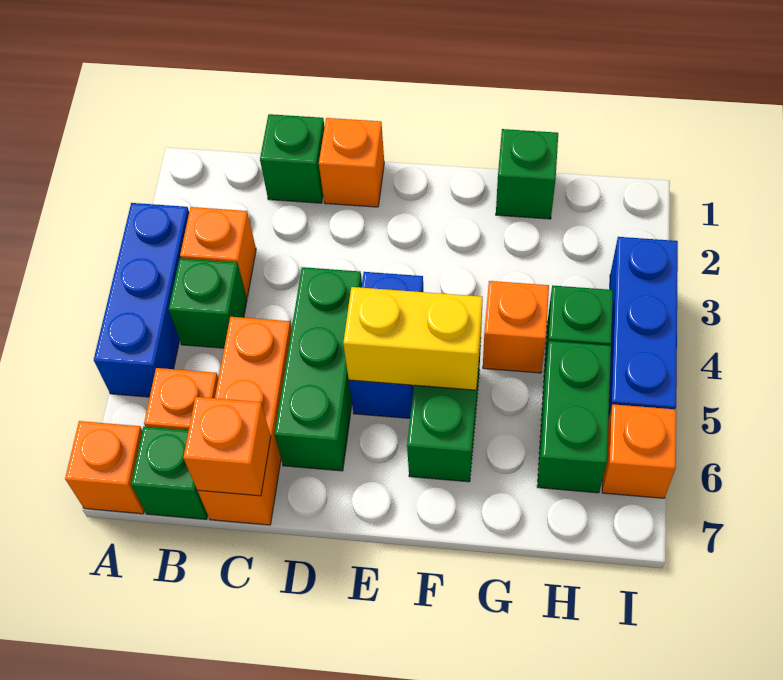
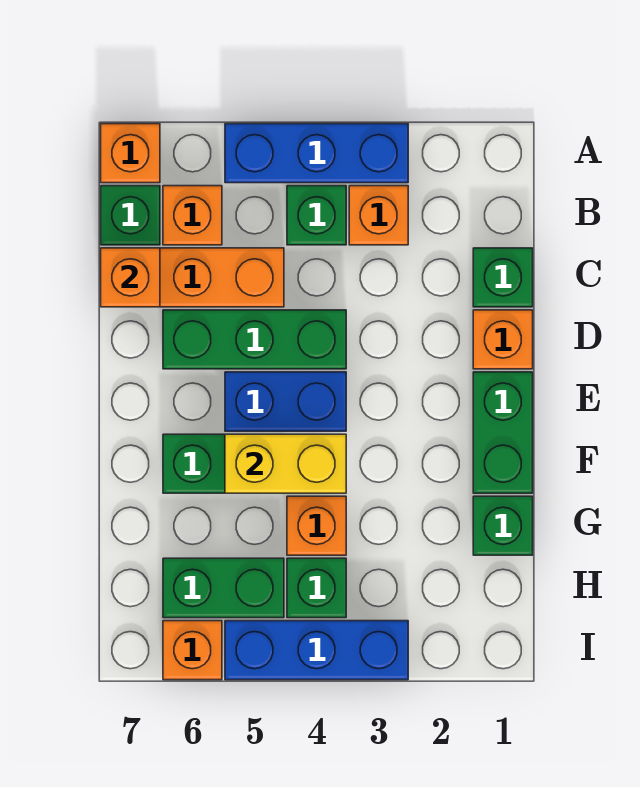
none -> green brick E1:F1 level 1
yellow brick E5:F5 level 2 -> yellow brick F4:F5 level 2

